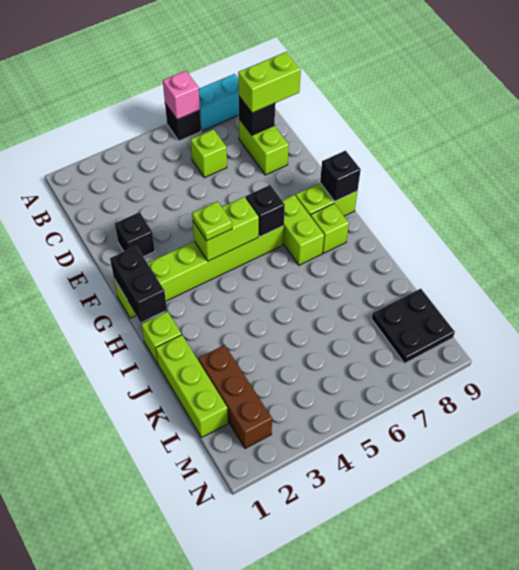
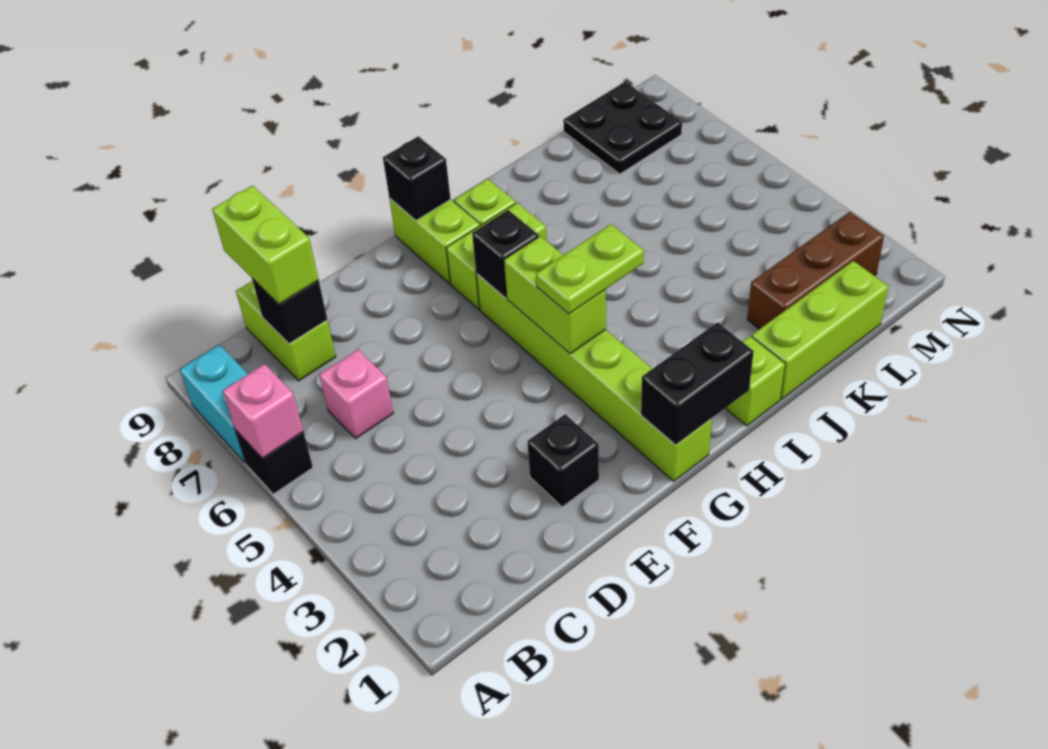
lime brick C6 level 1 -> pink brick C6 level 1
lime brick C8:D8 level 1 -> lime brick C8:C9 level 1
lime plate G4 level 3 -> lime plate G4:H4 level 3

